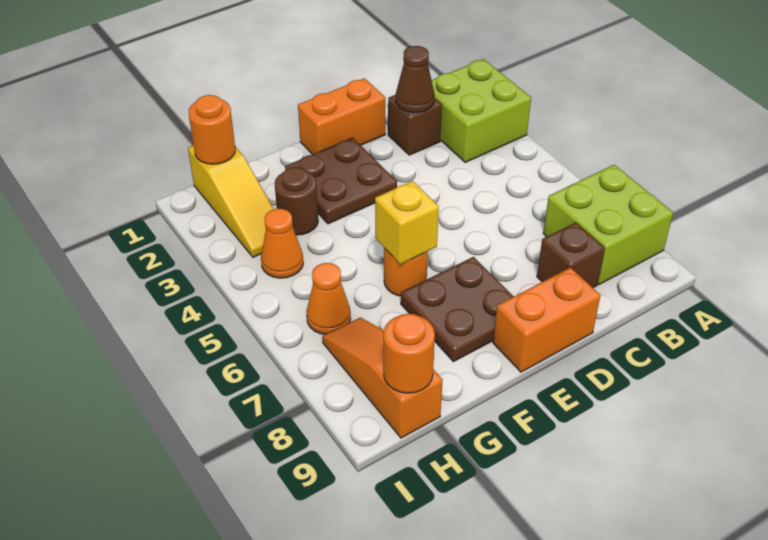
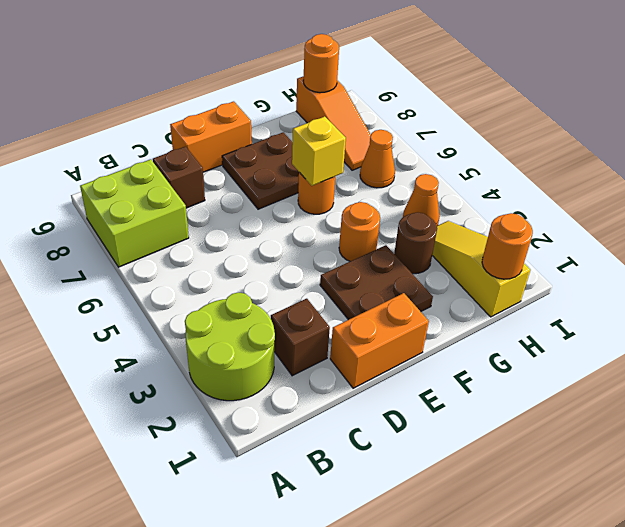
lime brick A2:B3 level 1 -> lime round brick A2:B3 level 1
brown cone C2 level 2 -> none
none -> orange round brick F4 level 1

